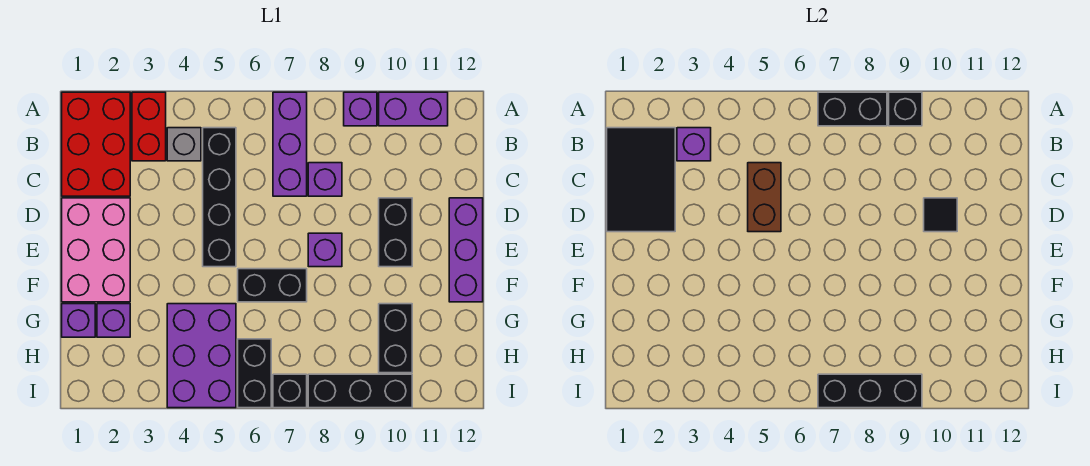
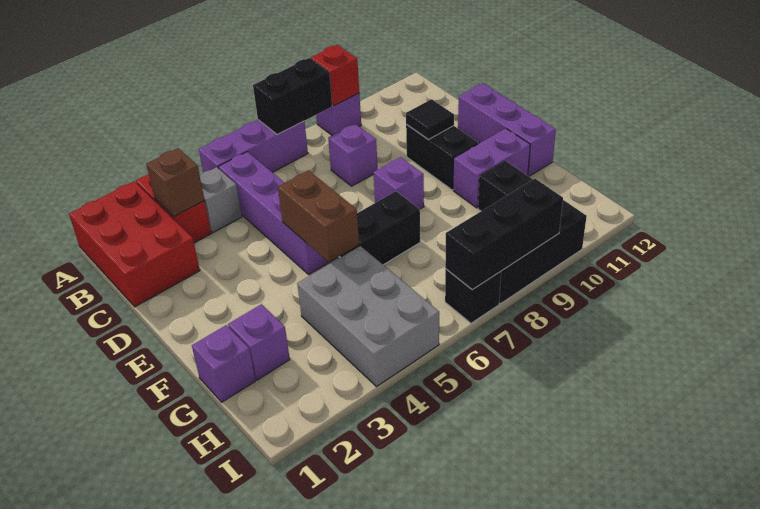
purple brick A7:C7 level 1 -> purple brick A5:A7 level 1
black brick A9 level 2 -> red brick A9 level 2
purple brick A10:A11 level 1 -> purple brick F10:F11 level 1
black tile B1:D2 level 2 -> none
purple brick B3 level 2 -> brown brick B3 level 2
black brick B5:E5 level 1 -> purple brick B5:E5 level 1
brown brick C5:D5 level 2 -> brown brick E5:F5 level 2
pink brick D1:F2 level 1 -> none
purple brick G4:I5 level 1 -> grey brick G4:I5 level 1
black brick H6:I6 level 1 -> none

